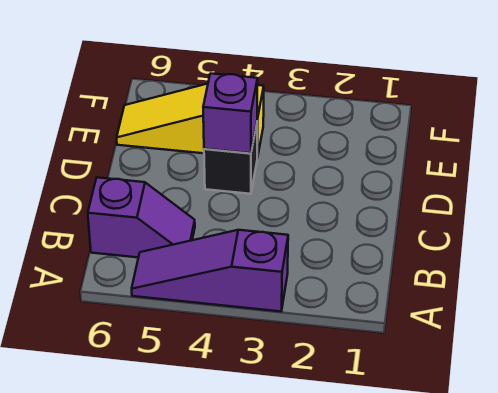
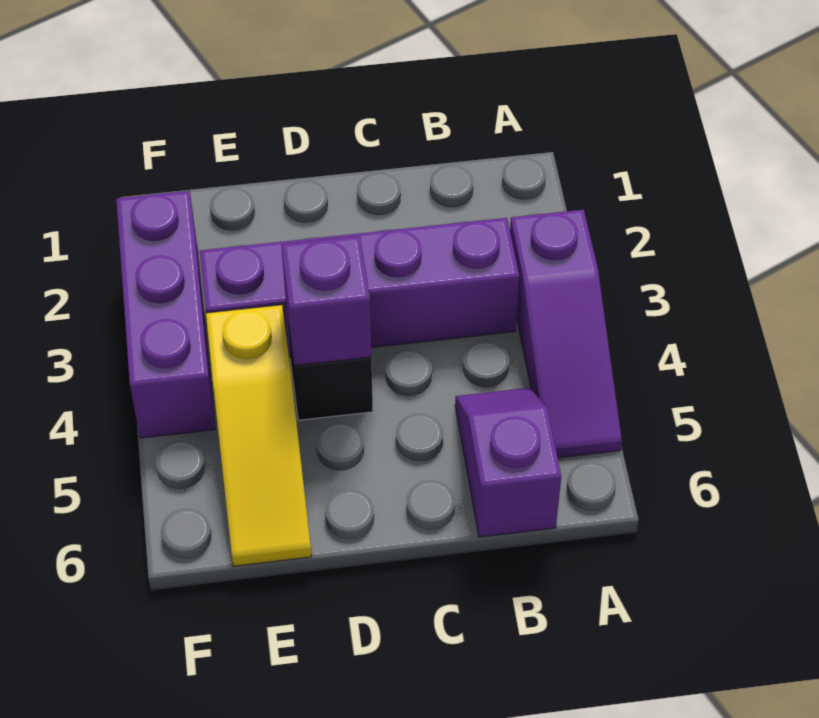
none -> purple brick B3:E3 level 1
none -> purple brick F2:F4 level 1

